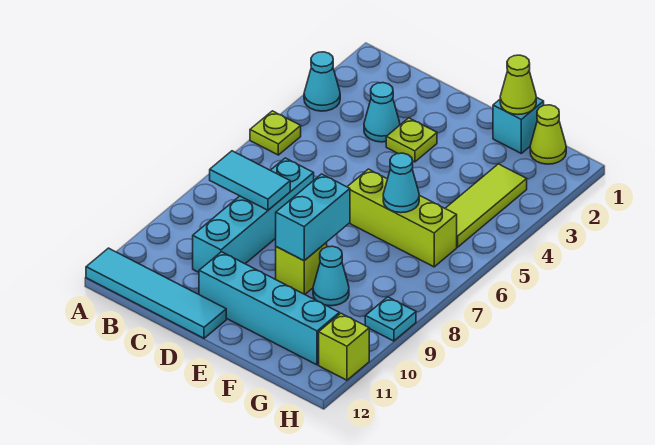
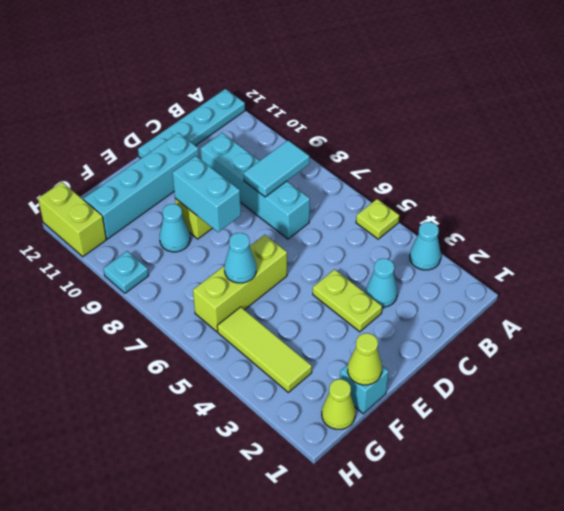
cyan tile A12:D12 level 1 -> cyan plate A12:D12 level 1
lime plate D3 level 1 -> lime plate D3:D4 level 1
lime brick H11 level 1 -> lime brick H11:H12 level 1

